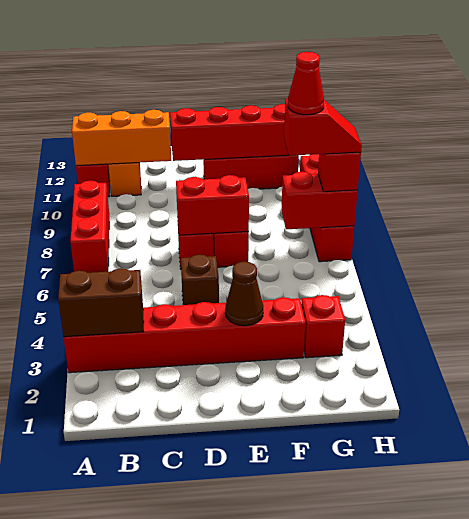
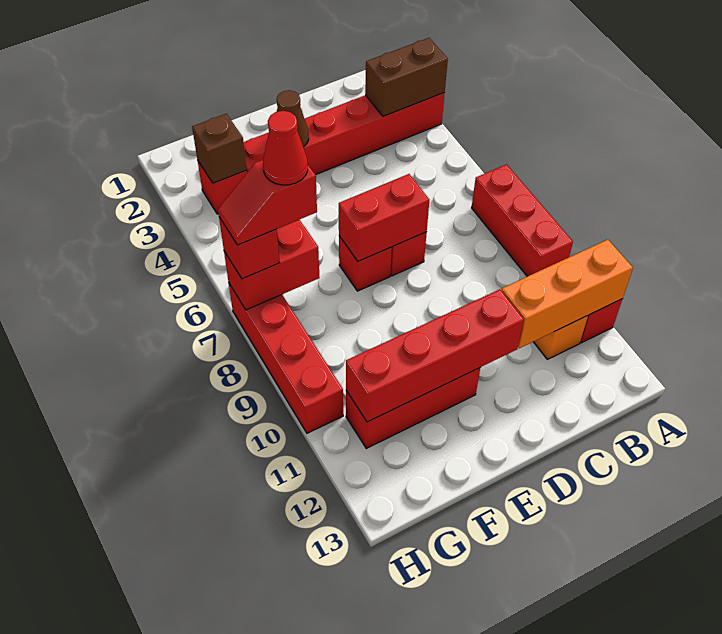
brown brick D5 level 1 -> brown brick G3 level 2

